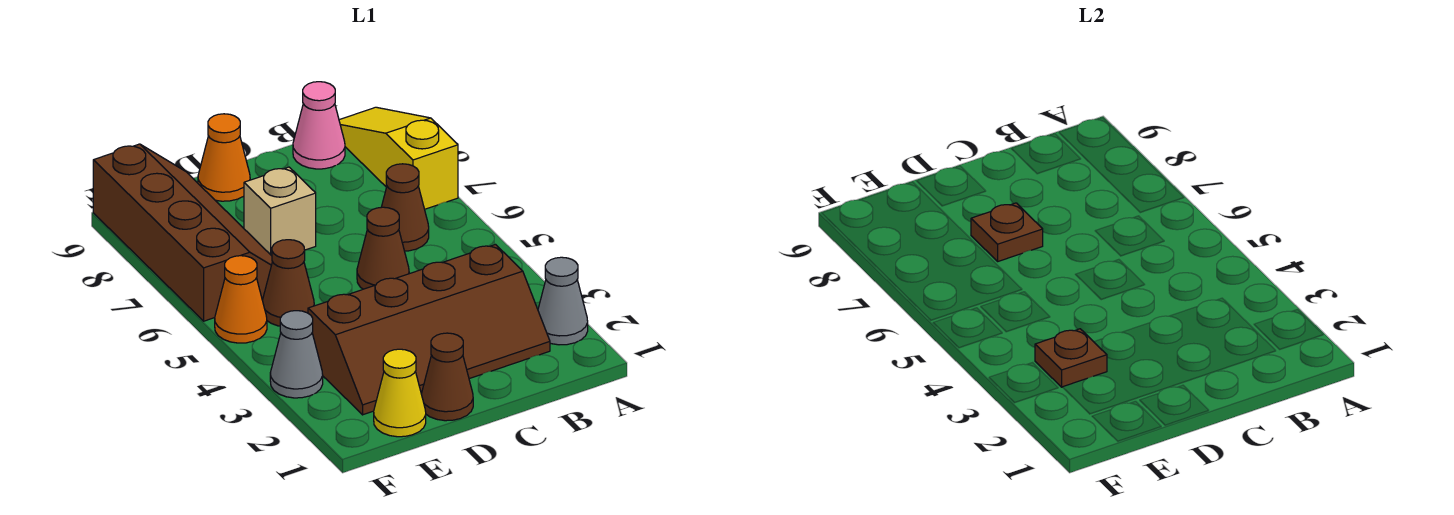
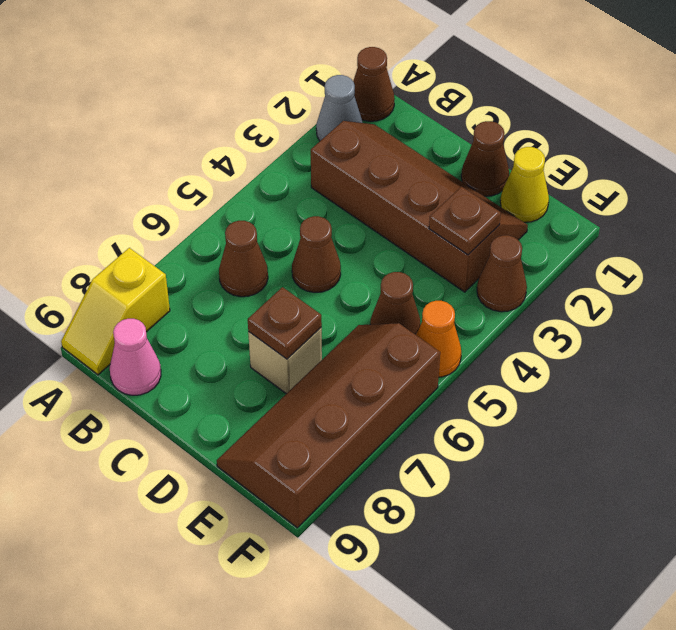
none -> brown cone A1 level 1
yellow slope A7:A9 level 1 top 7 -> yellow slope A8:A9 level 1 top 8
orange cone D9 level 1 -> none
grey cone F3 level 1 -> brown cone F3 level 1

